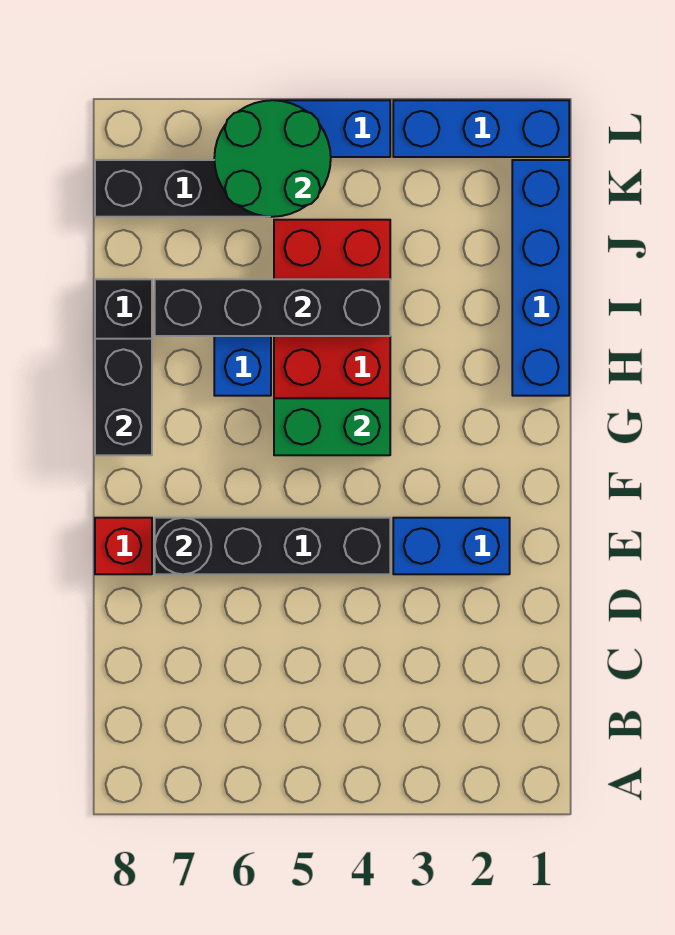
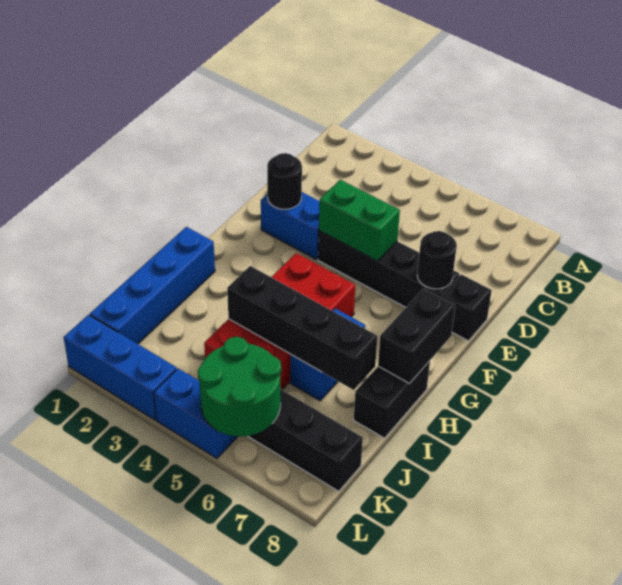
none -> black round brick E2 level 2
red brick E8 level 1 -> black brick E8 level 1
green brick G4:G5 level 2 -> green brick E4:E5 level 2

